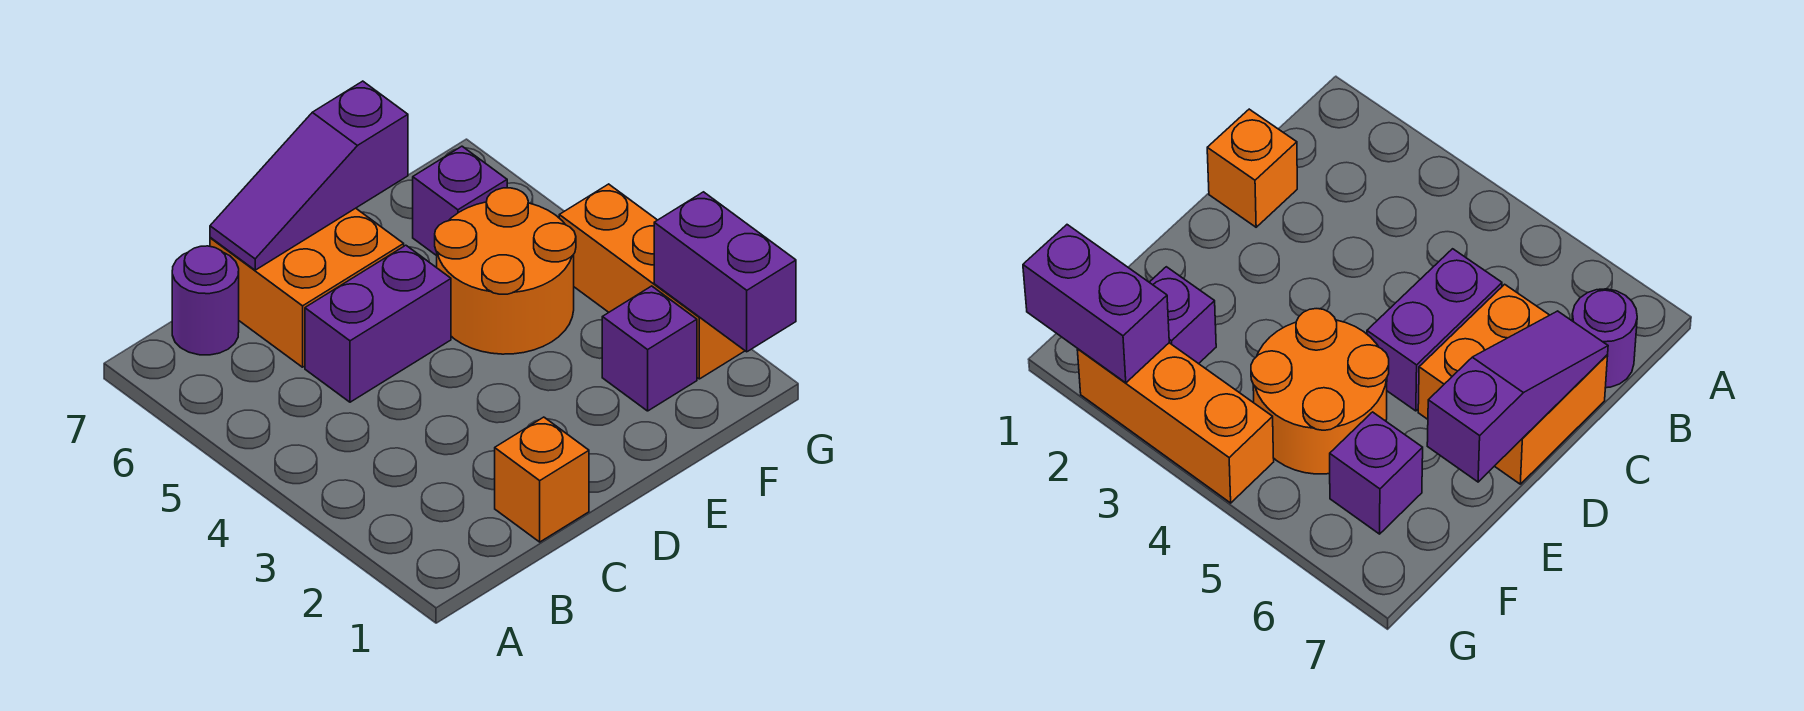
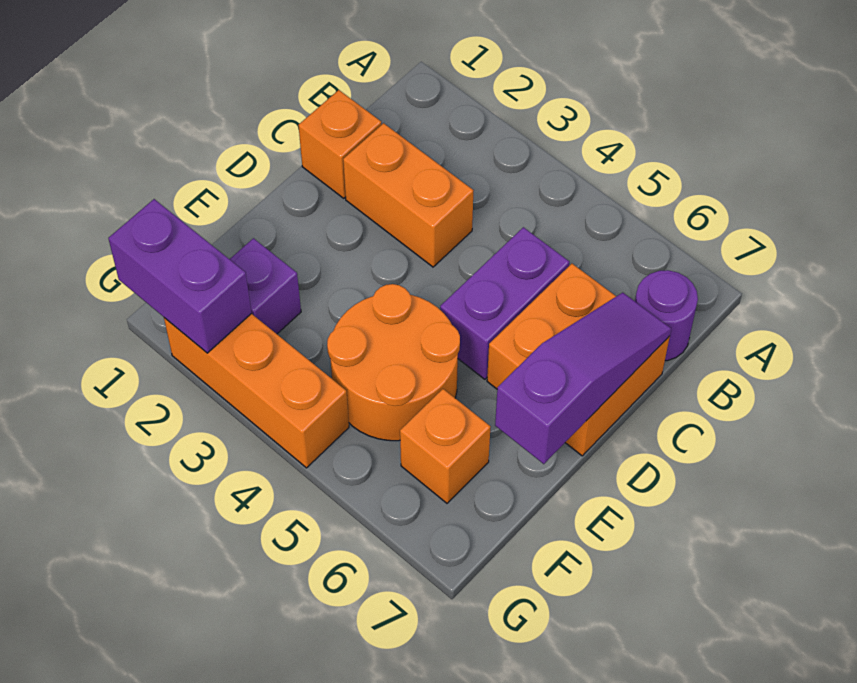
none -> orange brick C2:C3 level 1
purple brick F6 level 1 -> orange brick F6 level 1

